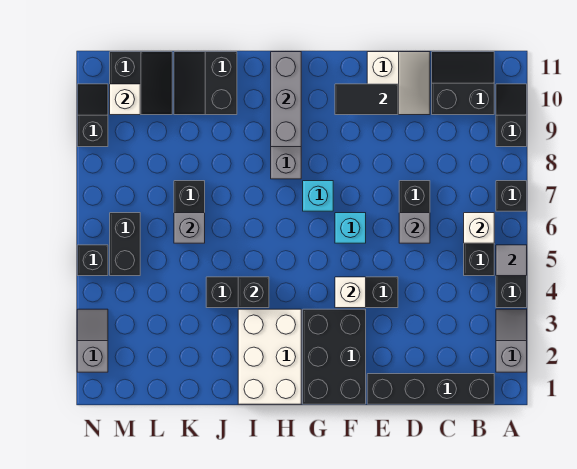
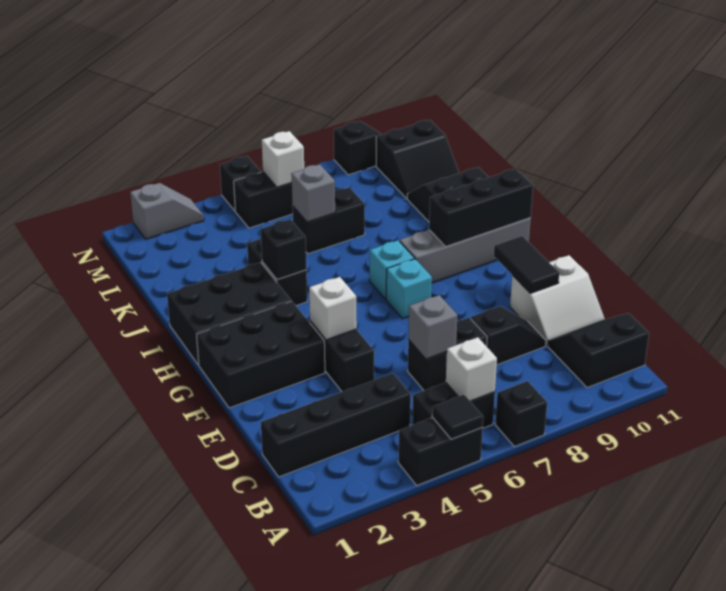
grey slope A2:A3 level 1 top 2 -> none
grey tile A5 level 2 -> black tile A5 level 2
black slope A9:A10 level 1 top 9 -> black slope D8:D9 level 1 top 8
black brick B1:E1 level 1 -> black brick C1:C4 level 1
black slope B10:C11 level 1 top 10 -> black slope B10:C11 level 1 top B
cyan brick F6 level 1 -> cyan brick H7 level 1
white brick H1:I3 level 1 -> black brick H1:I3 level 1
grey brick H9:H11 level 2 -> black brick H9:H11 level 2
white brick M10 level 2 -> white brick M6 level 2

